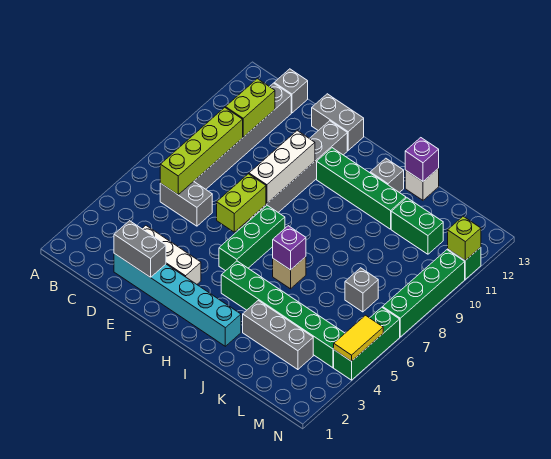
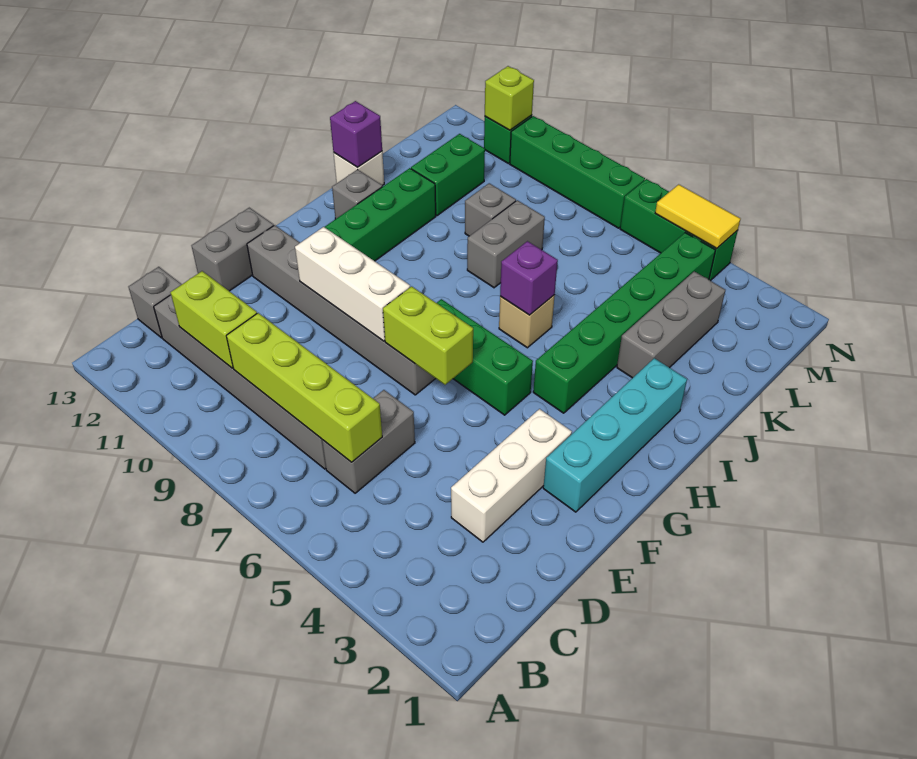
cyan brick D2:I2 level 1 -> cyan brick F2:I2 level 1
grey brick D2:E2 level 2 -> grey brick J8:K8 level 1
grey brick L7 level 1 -> grey brick K9 level 1

